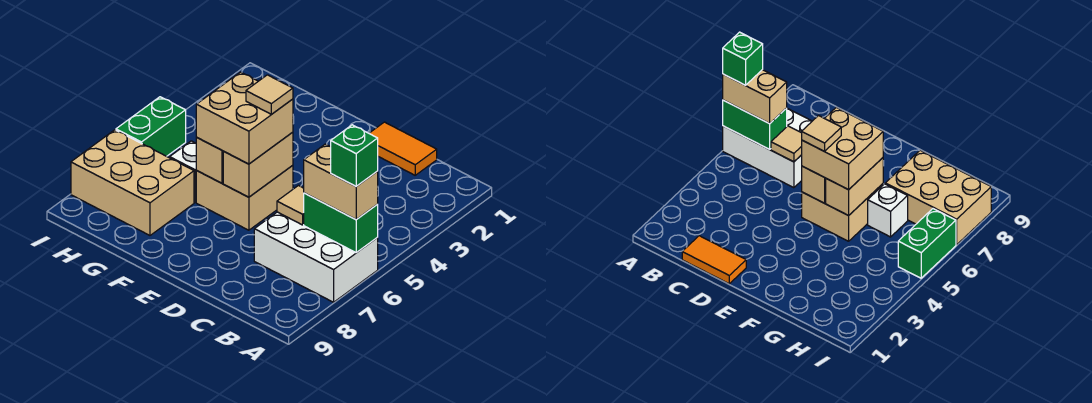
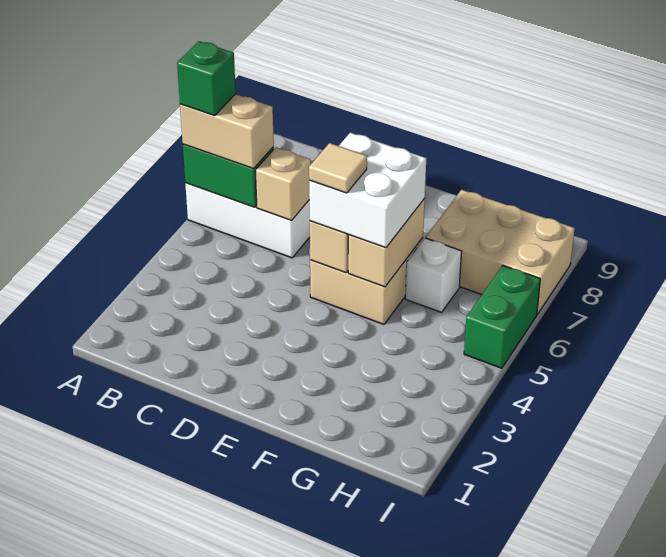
orange tile C1:D1 level 1 -> none
tan tile C6 level 2 -> tan brick C6 level 2
tan brick E5:F6 level 3 -> white brick E5:F6 level 3

